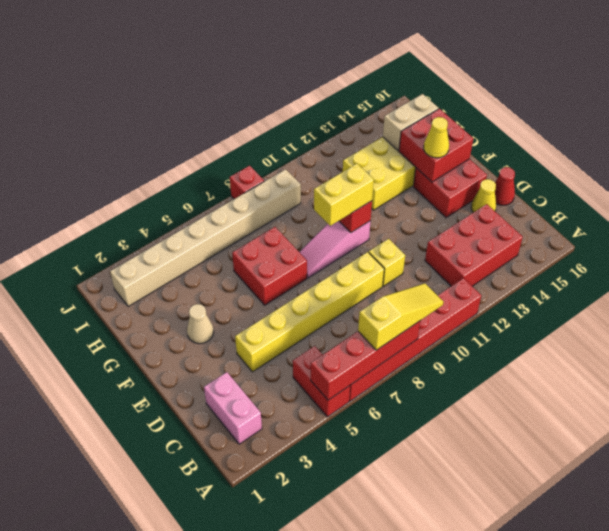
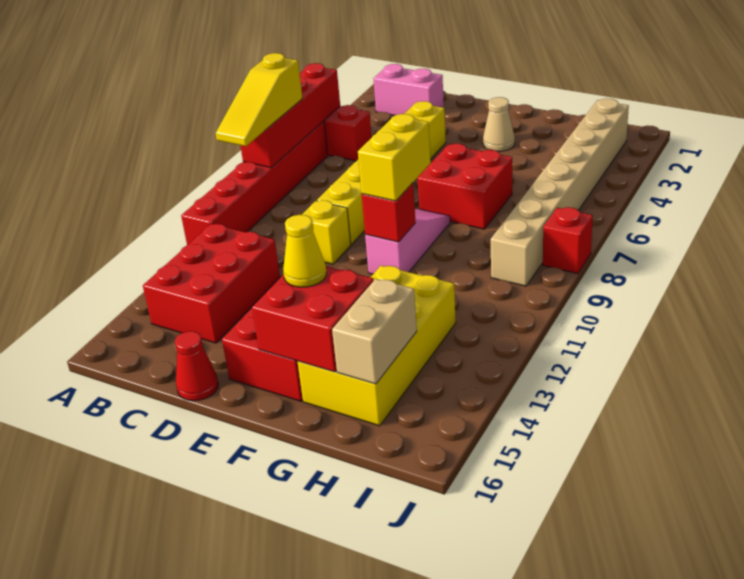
yellow cone D15 level 1 -> none

